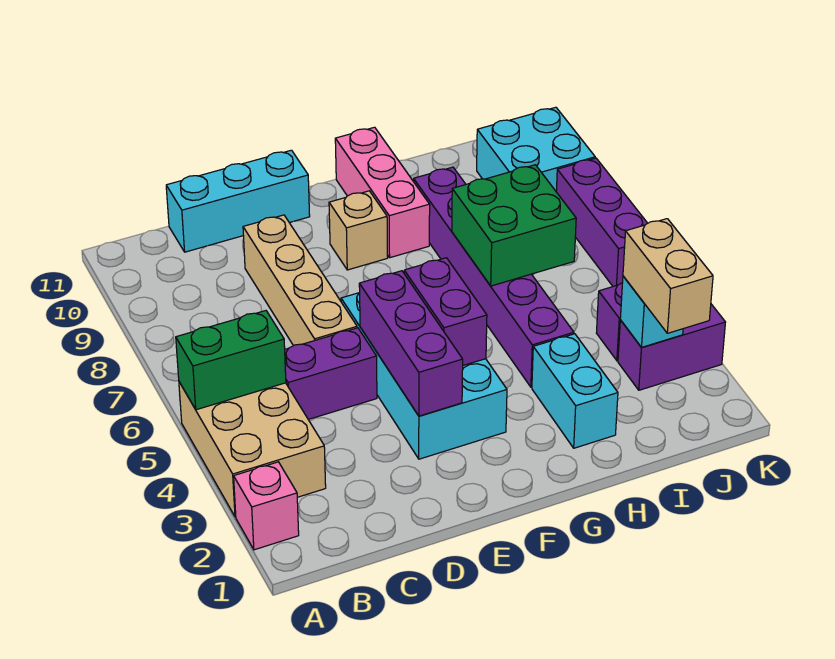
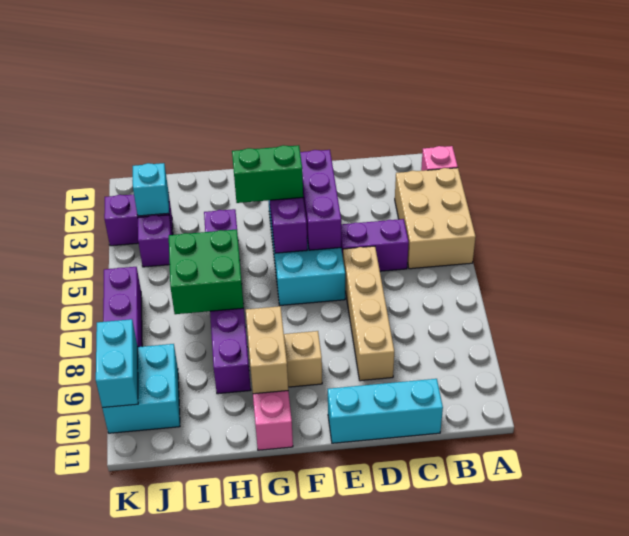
green brick A5:B5 level 2 -> green brick F4:G4 level 3
cyan brick H2:H3 level 1 -> cyan brick K9:K10 level 2
tan brick J2:J3 level 3 -> tan brick G9:G10 level 2

